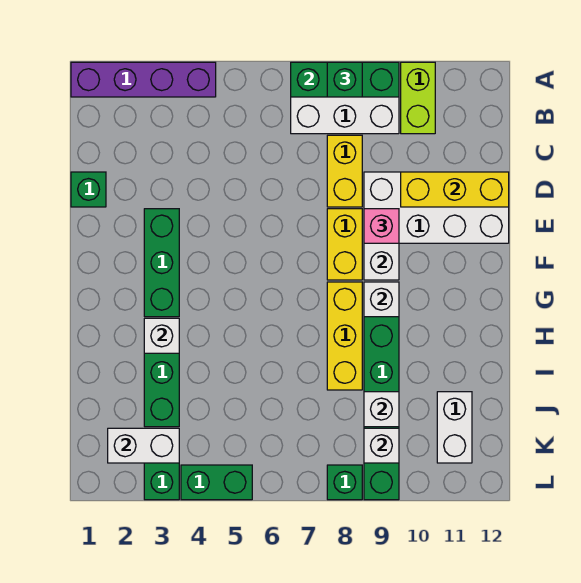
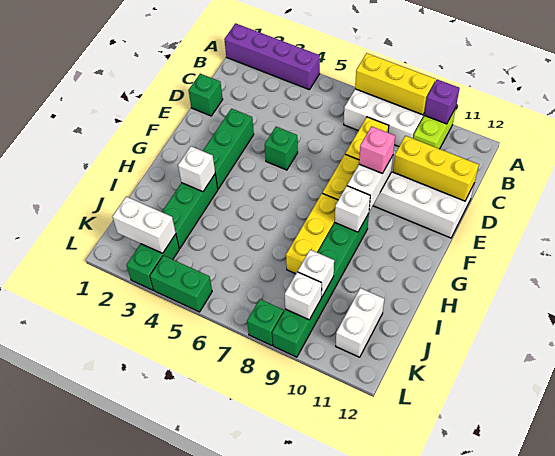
green brick A7:A9 level 2 -> yellow brick A7:A9 level 2
green brick A8 level 3 -> green brick E5 level 1
none -> purple brick A10 level 2

